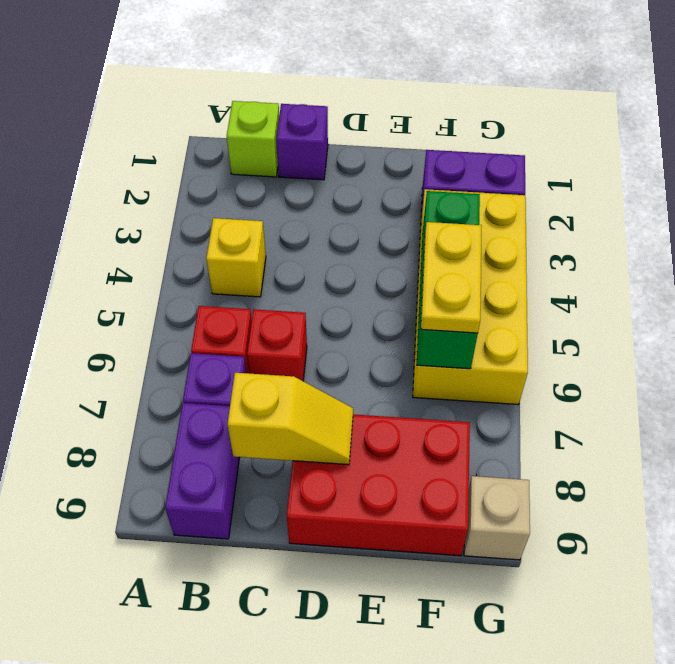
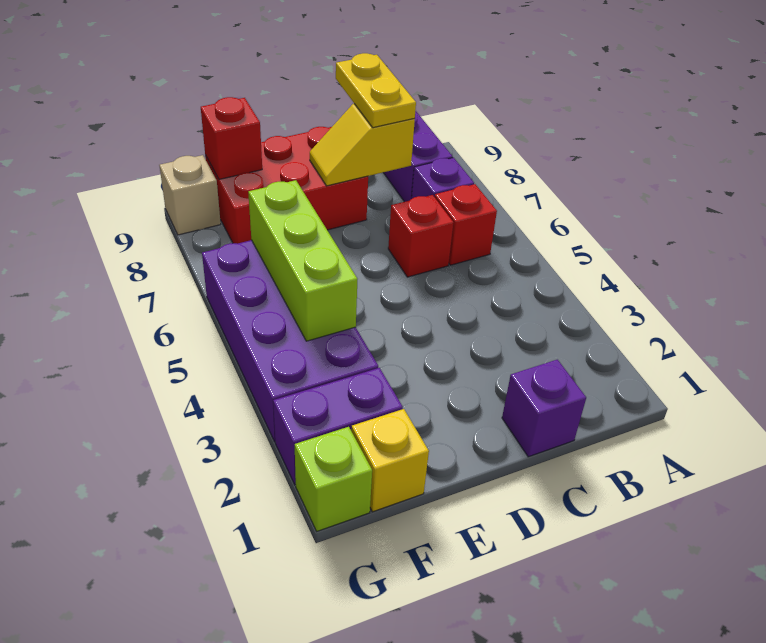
lime brick B1 level 1 -> lime brick G1 level 1
yellow brick B4 level 1 -> yellow brick F1 level 1
yellow brick F3:G6 level 1 -> purple brick F3:G6 level 1
green brick F4:F6 level 2 -> lime brick F4:F6 level 2
yellow plate F5:F6 level 3 -> yellow plate C8:C9 level 3
none -> red brick F9 level 2

